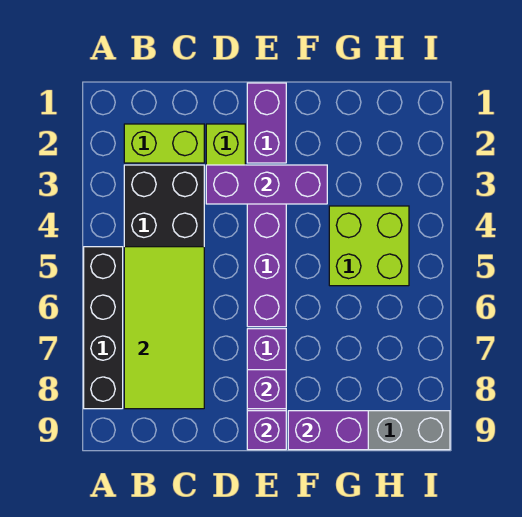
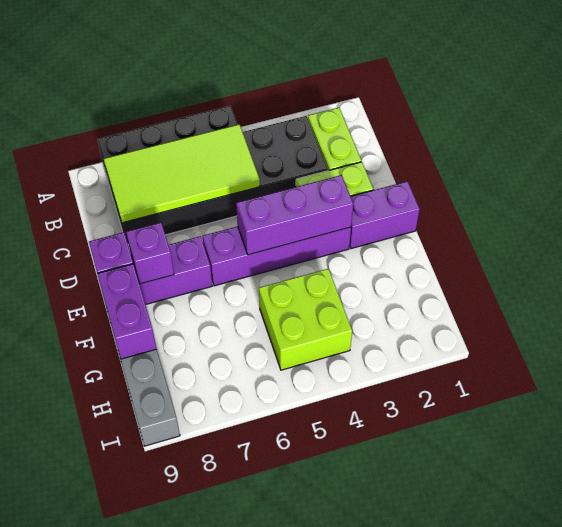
purple brick D3:F3 level 2 -> purple brick E3:E5 level 2

